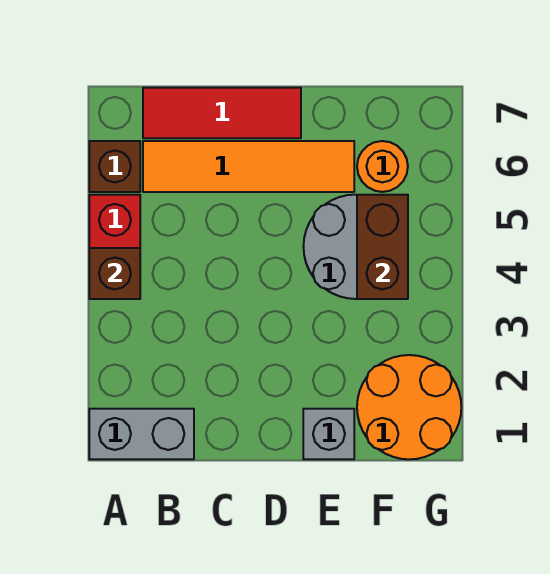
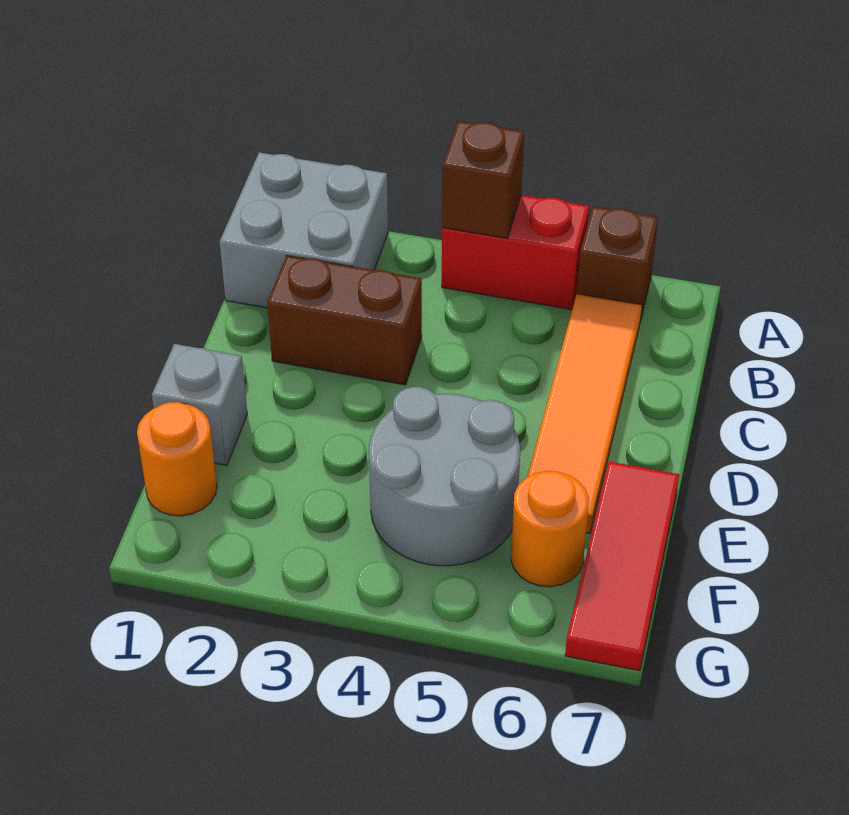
grey brick A1:B1 level 1 -> grey brick A1:B2 level 1
red tile B7:D7 level 1 -> red tile E7:G7 level 1
orange round brick F1:G2 level 1 -> orange round brick F1 level 1
brown brick F4:F5 level 2 -> brown brick C2:C3 level 1

